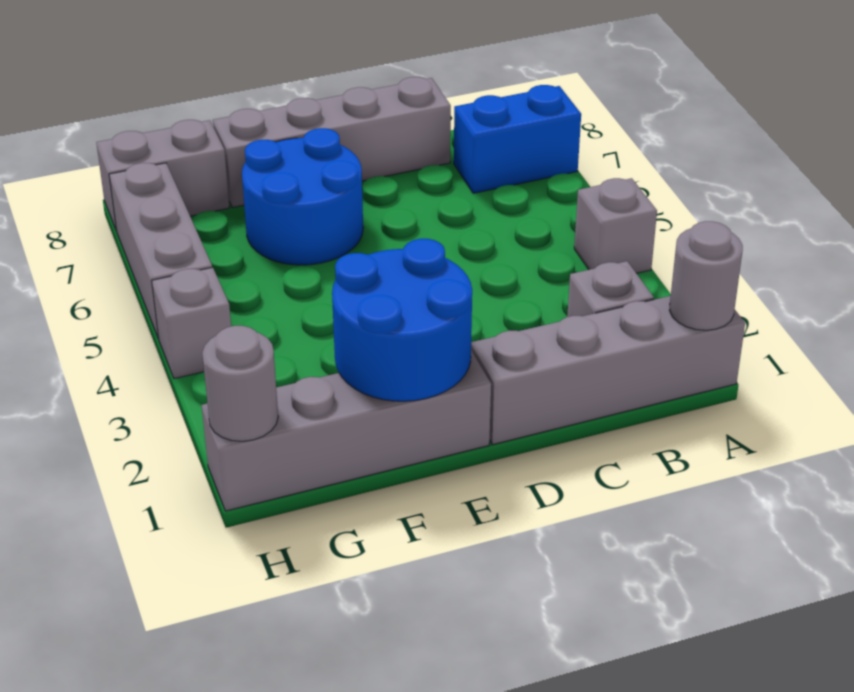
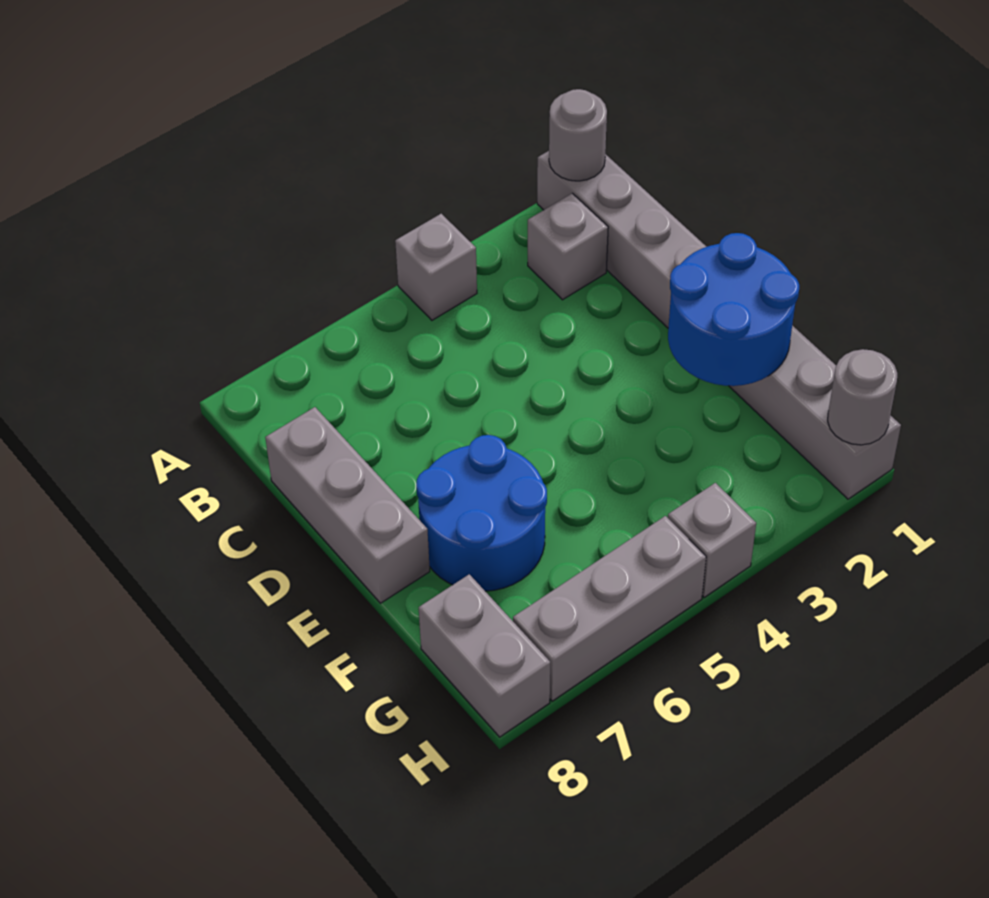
blue brick A7:B7 level 1 -> none
grey brick C8:F8 level 1 -> grey brick C8:E8 level 1

